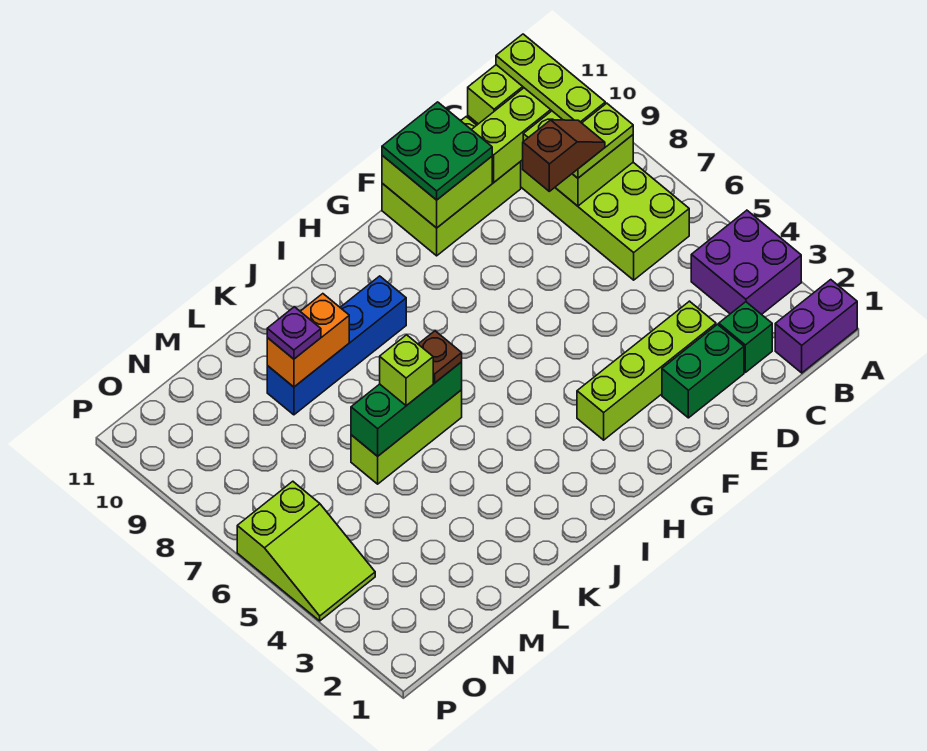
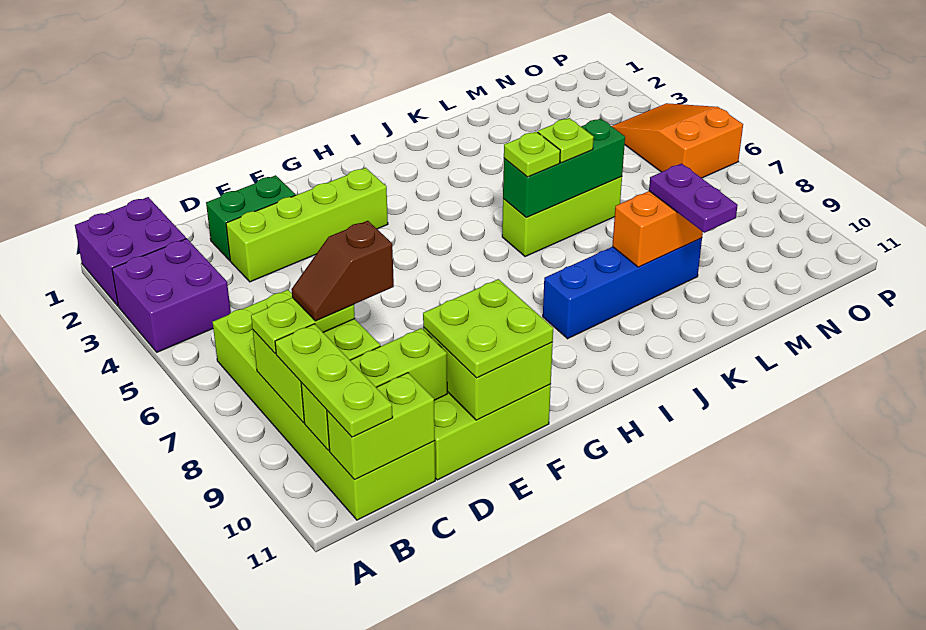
purple brick A1:B1 level 1 -> purple brick A1:B2 level 1
green brick C2 level 1 -> none
green plate E10:F11 level 3 -> lime plate E10:F11 level 3
brown plate J6 level 3 -> lime plate J6 level 3
lime brick K6 level 3 -> lime plate K6 level 3
purple plate L9 level 3 -> purple plate L9:L10 level 3
lime slope O4:P6 level 1 top 6 -> orange slope O4:P6 level 1 top 6

